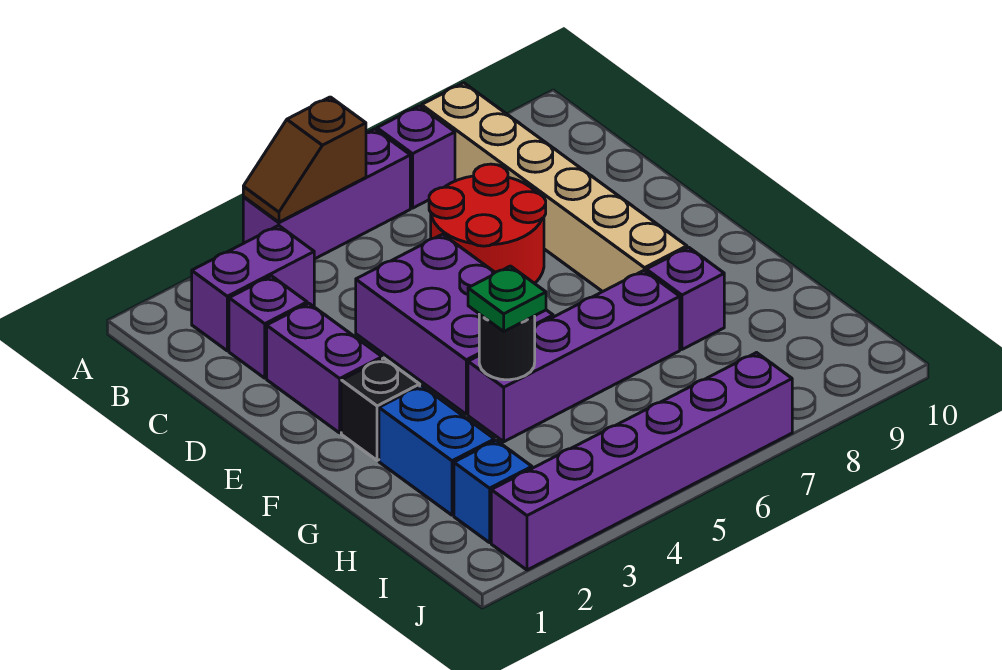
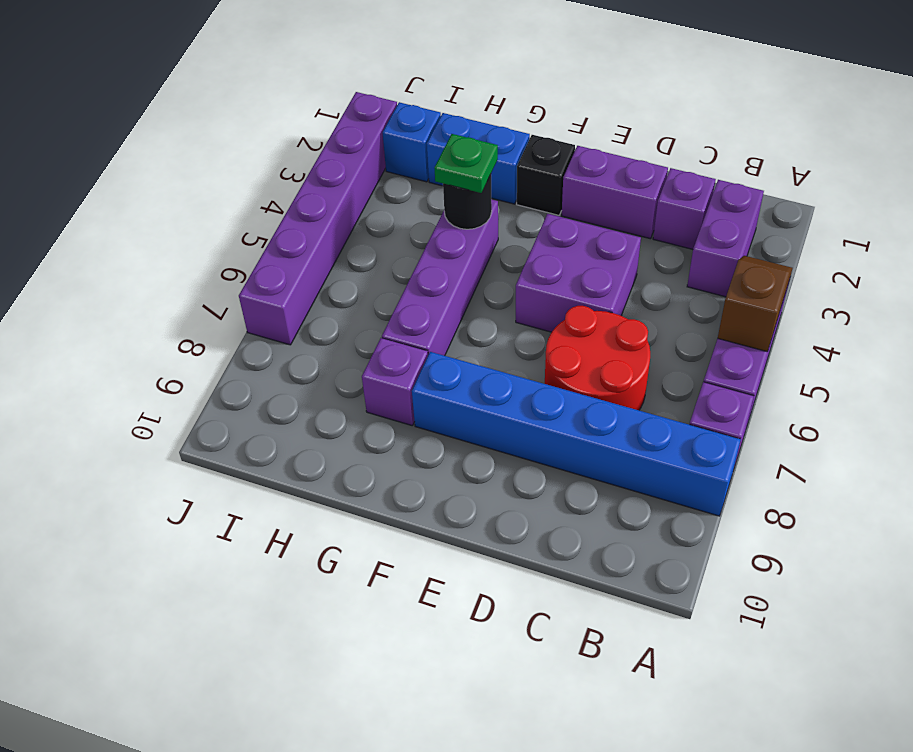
tan brick A8:F8 level 1 -> blue brick A8:F8 level 1
purple brick D4:F5 level 1 -> purple brick D4:E5 level 1

